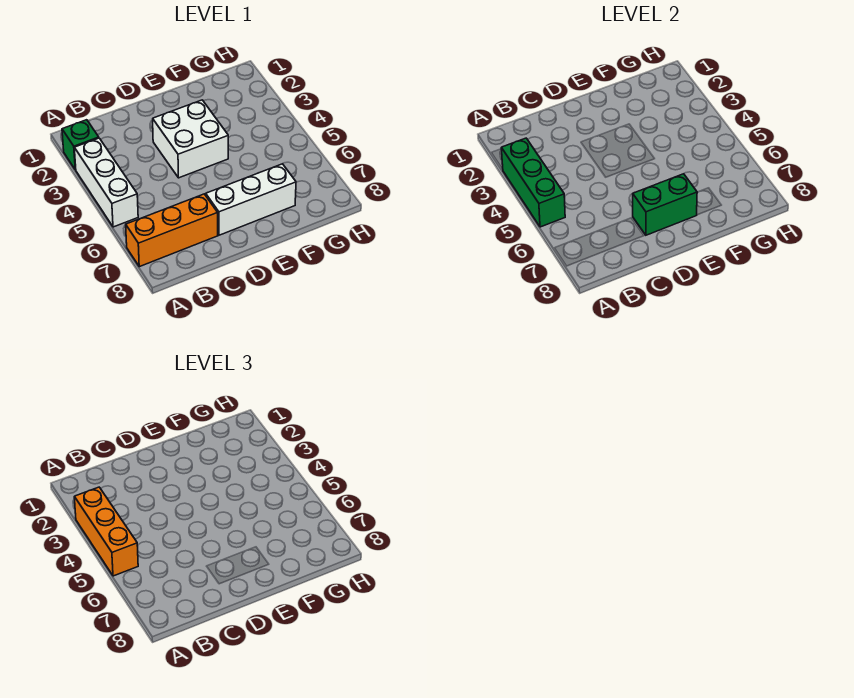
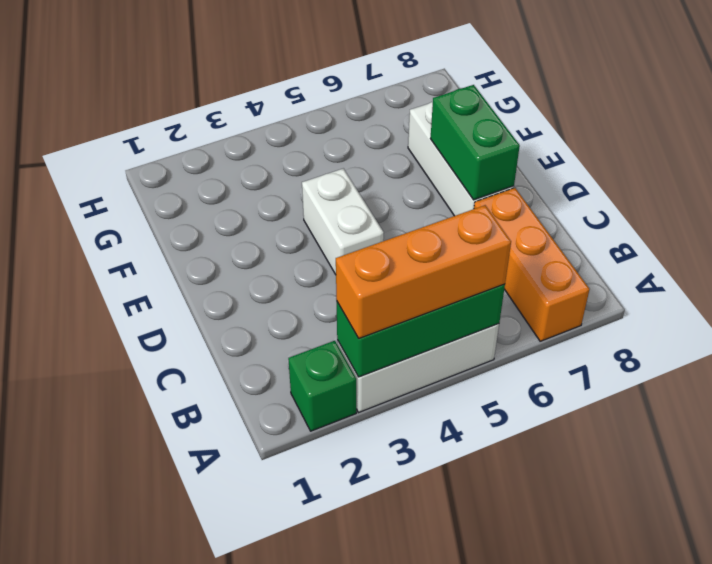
white brick D3:E4 level 1 -> white brick D4:E4 level 1

